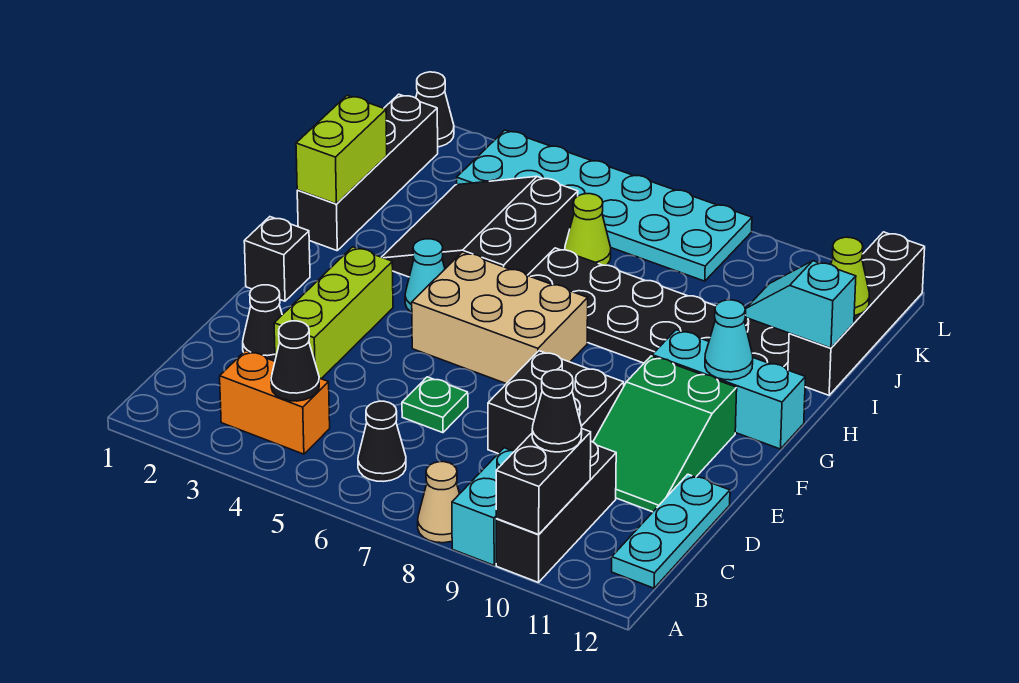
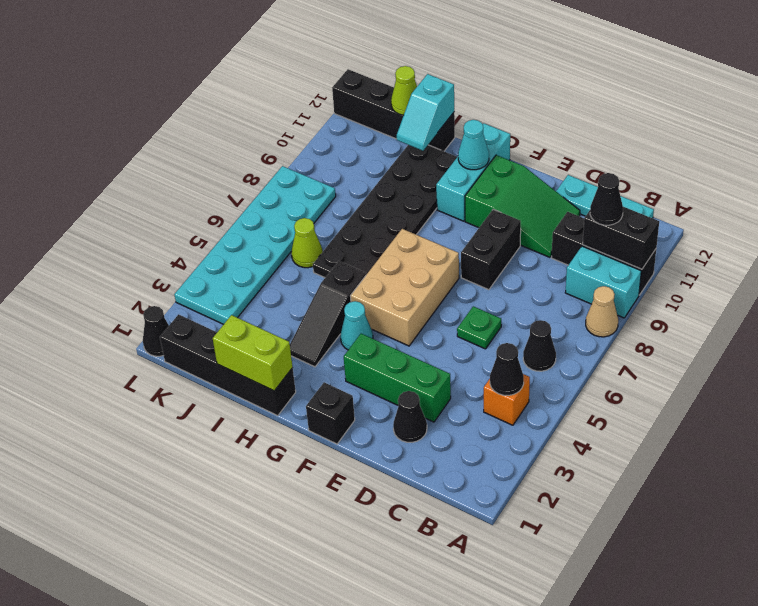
orange brick B3:B4 level 1 -> orange brick B4 level 1
lime brick D3:F3 level 1 -> green brick D3:F3 level 1
black brick D8:E9 level 1 -> black brick E8:E9 level 1
black slope H3:J5 level 1 top 5 -> black slope H3:H5 level 1 top 5

